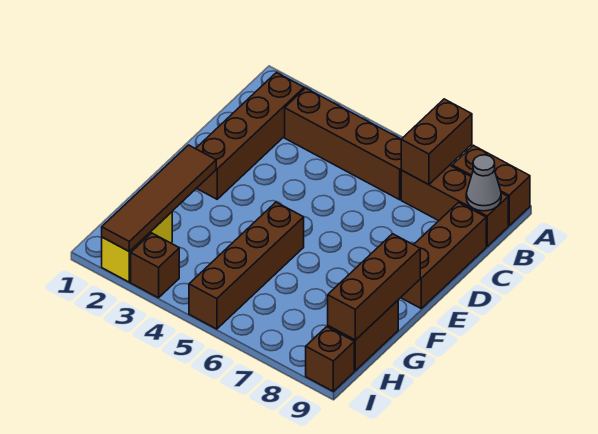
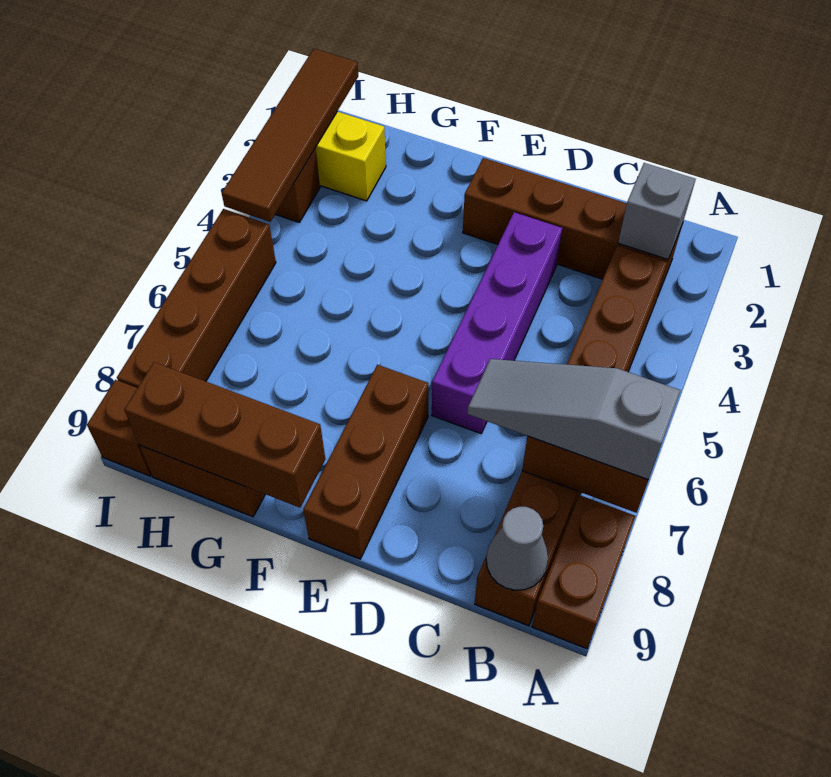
none -> grey slope A7:C7 level 3 top A
none -> grey brick B2 level 2
brown brick C9:E9 level 1 -> brown brick E7:E9 level 1
none -> purple brick D3:D6 level 1
brown tile F2:I2 level 2 -> brown tile I1:I4 level 2
brown brick F5:I5 level 1 -> brown brick I5:I8 level 1

